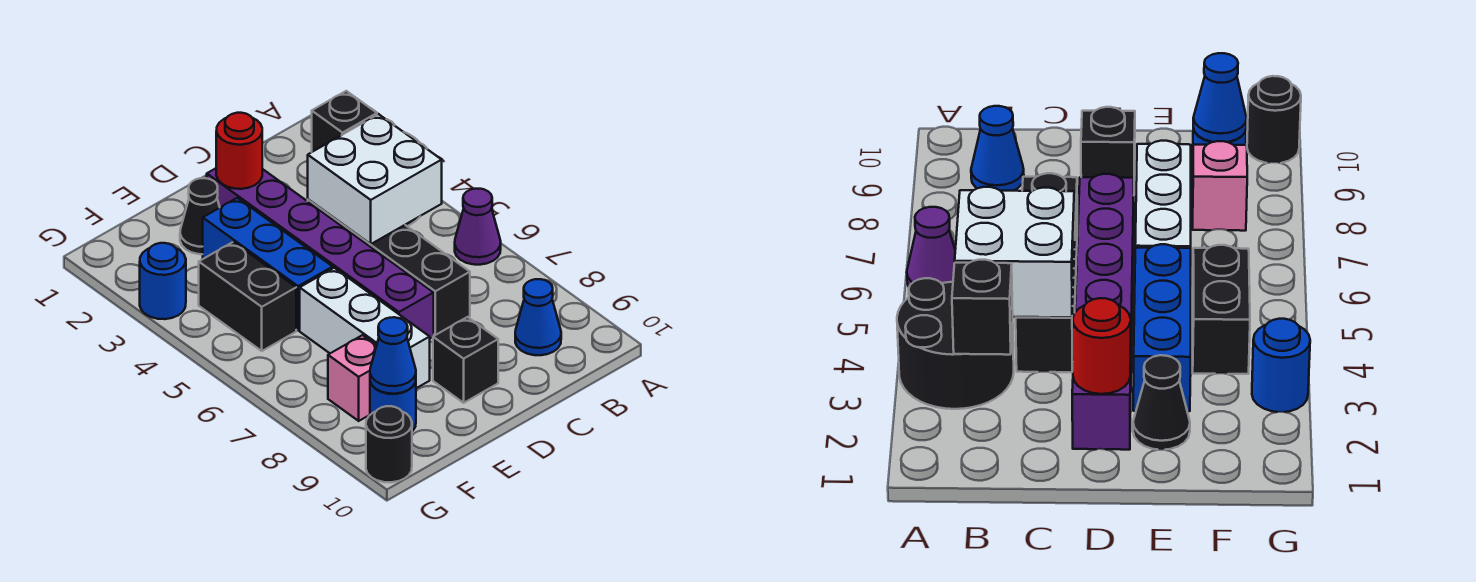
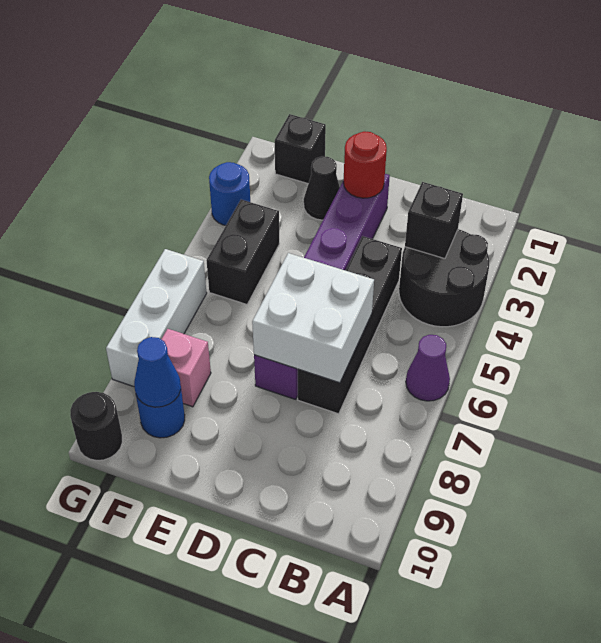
white brick B4:C5 level 2 -> white brick C6:D7 level 2
blue cone B9 level 1 -> none
black brick D9 level 1 -> black brick F1 level 1
blue brick E3:E5 level 1 -> none
white brick E6:E8 level 1 -> white brick G6:G8 level 1

